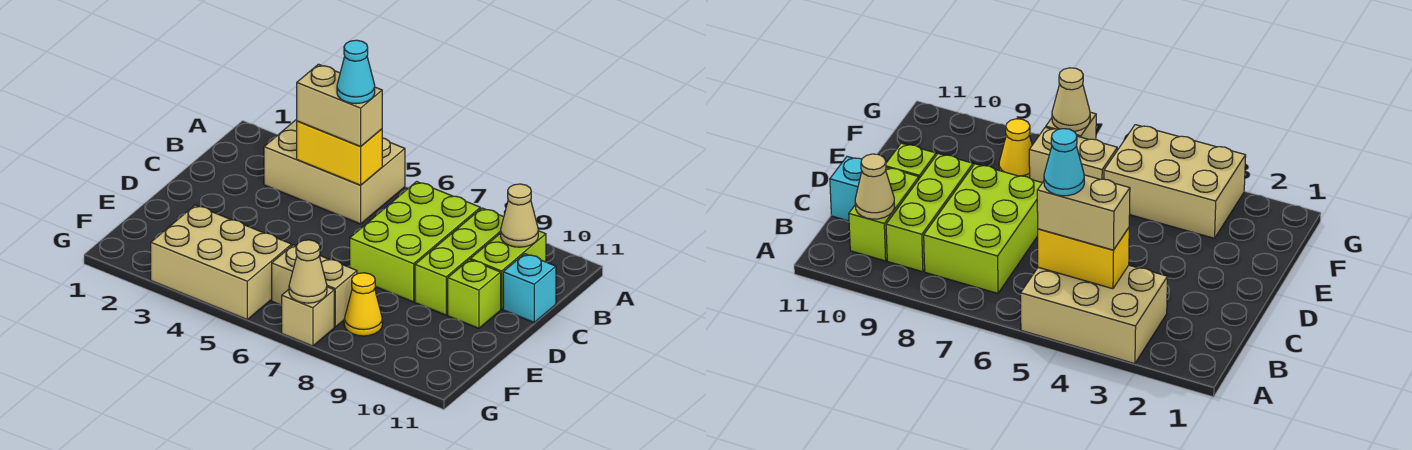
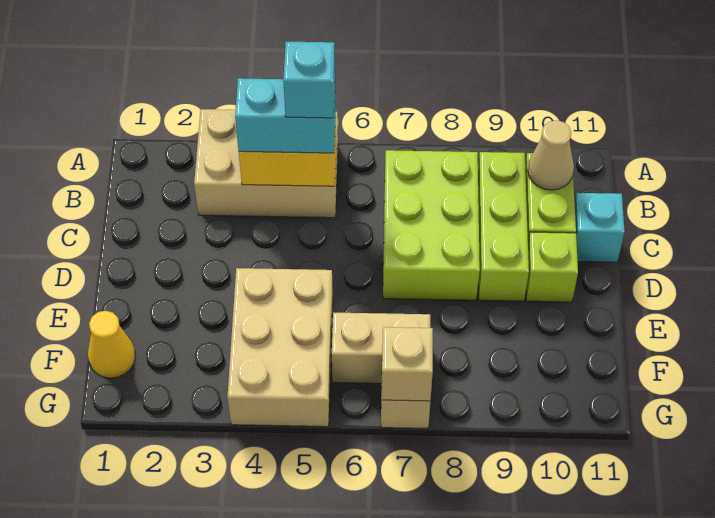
tan brick B4:B5 level 3 -> cyan brick B4:B5 level 3
cyan cone B5 level 4 -> cyan brick B5 level 4
tan brick F3:G5 level 1 -> tan brick E4:G5 level 1
yellow cone F8 level 1 -> yellow cone F1 level 1
tan cone G7 level 2 -> tan brick G7 level 2

